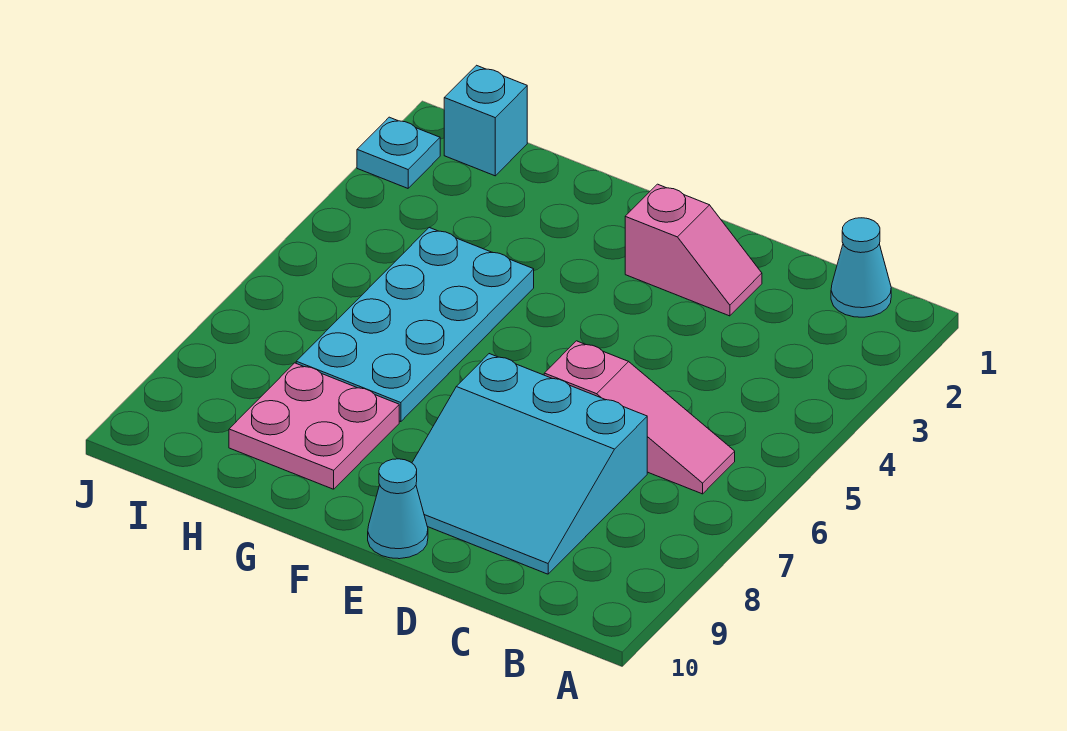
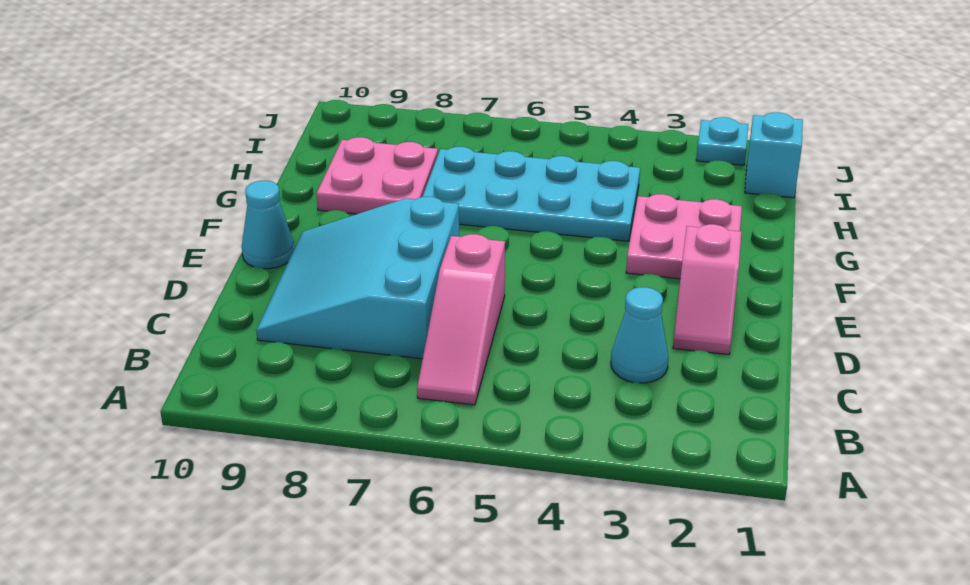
cyan cone B1 level 1 -> cyan cone C3 level 1
none -> pink plate F2:G3 level 1

